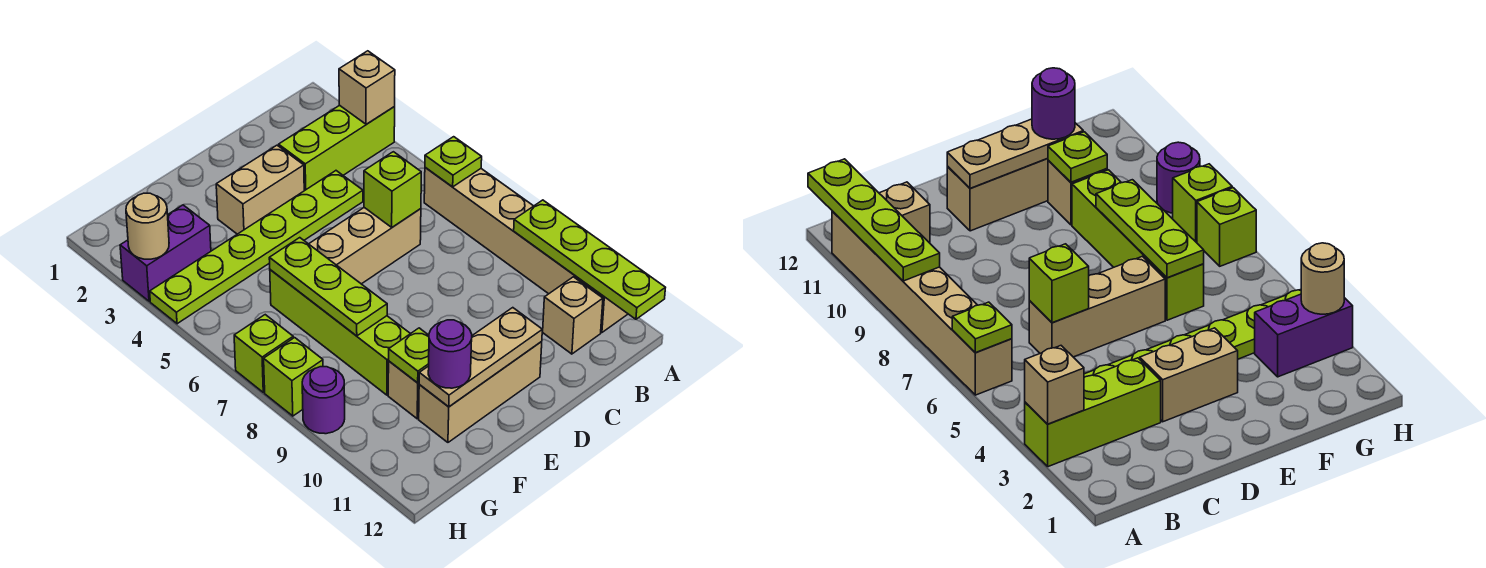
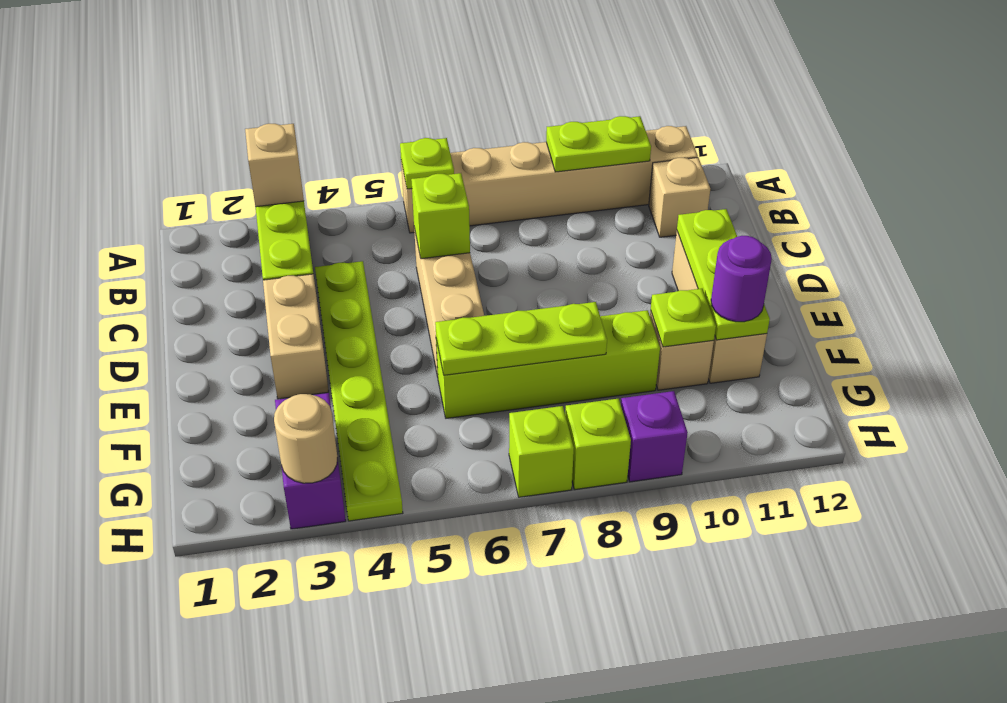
lime plate A9:A12 level 2 -> lime plate A9:A10 level 2
tan plate D11:F11 level 2 -> lime plate D11:F11 level 2
purple round brick H9 level 1 -> purple brick H9 level 1

